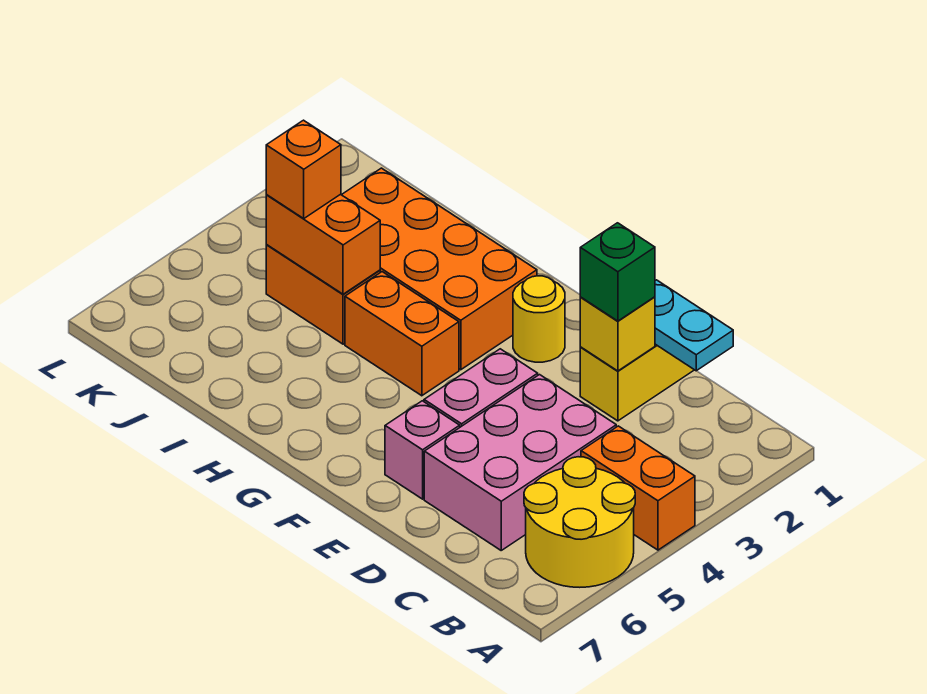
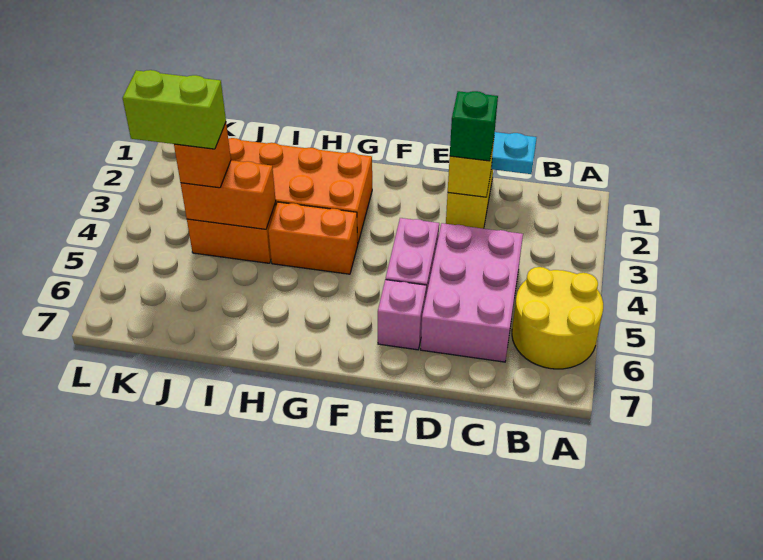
orange brick A4:B4 level 1 -> none
yellow round brick F2 level 1 -> none
none -> lime brick J4:K4 level 4

